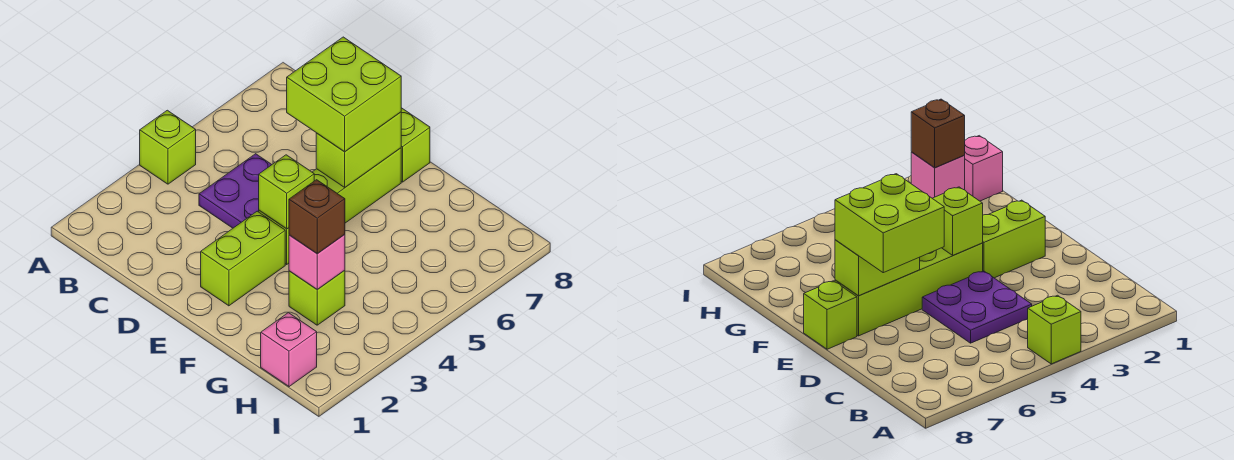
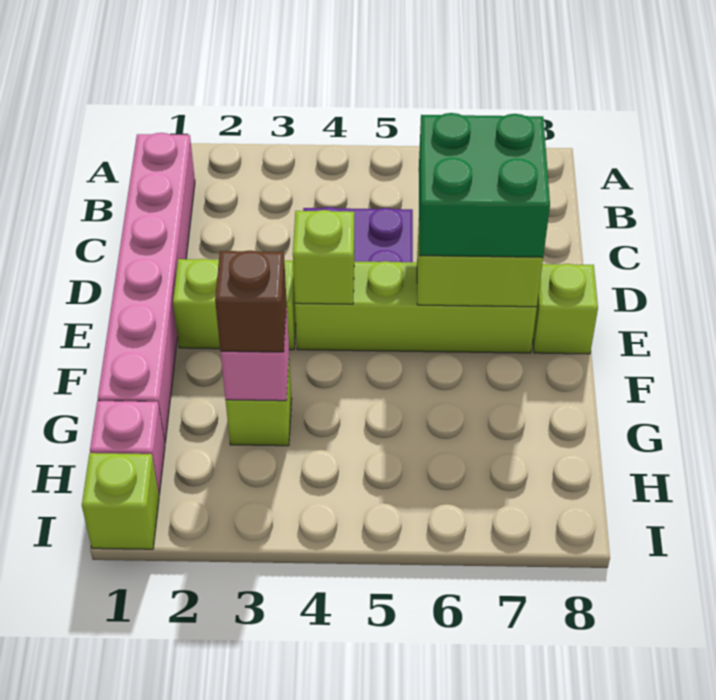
lime brick A4 level 1 -> lime brick I1 level 1
none -> pink brick B1:G1 level 1
lime brick D6:E7 level 3 -> green brick D6:E7 level 3

